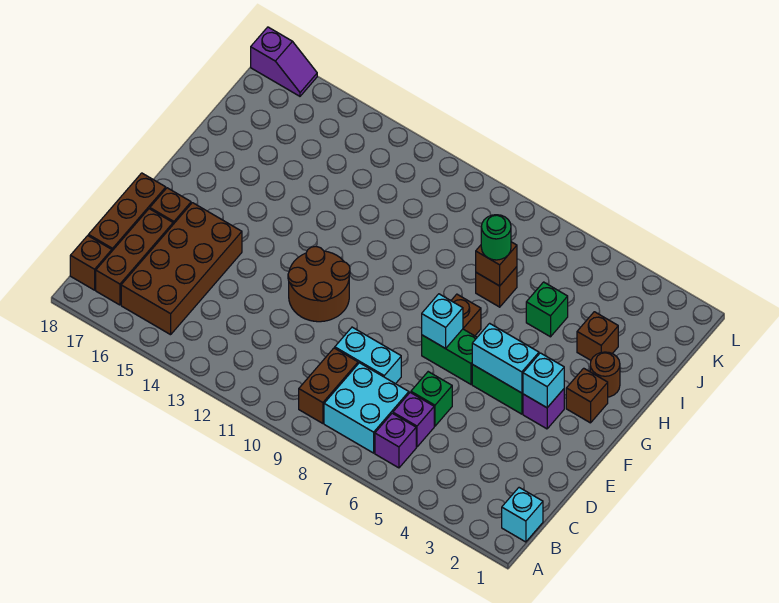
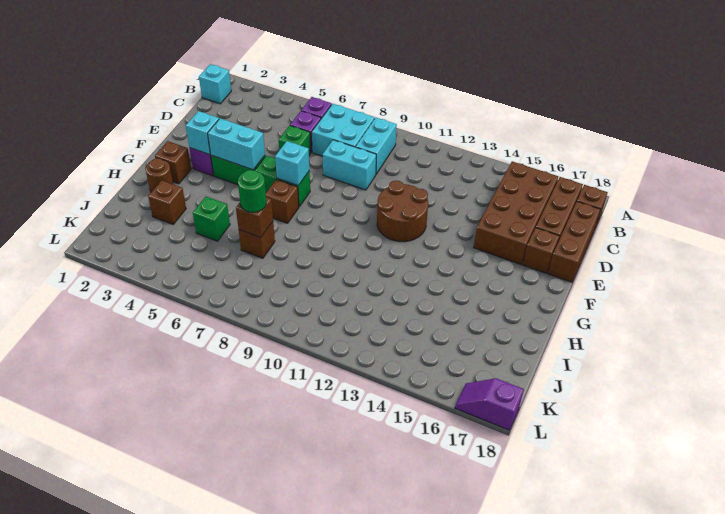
brown brick B9:C9 level 1 -> cyan brick B9:C9 level 1

